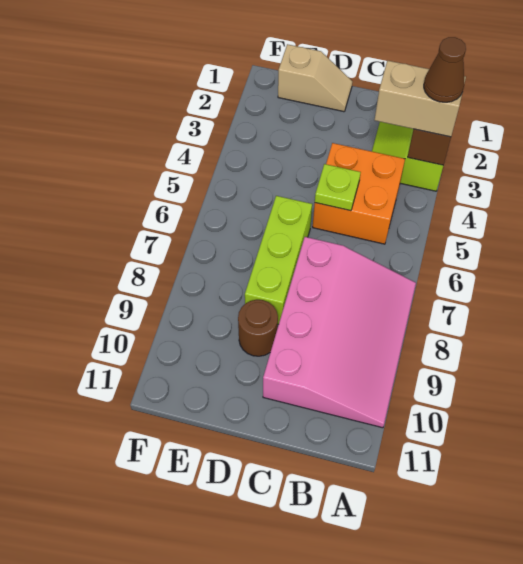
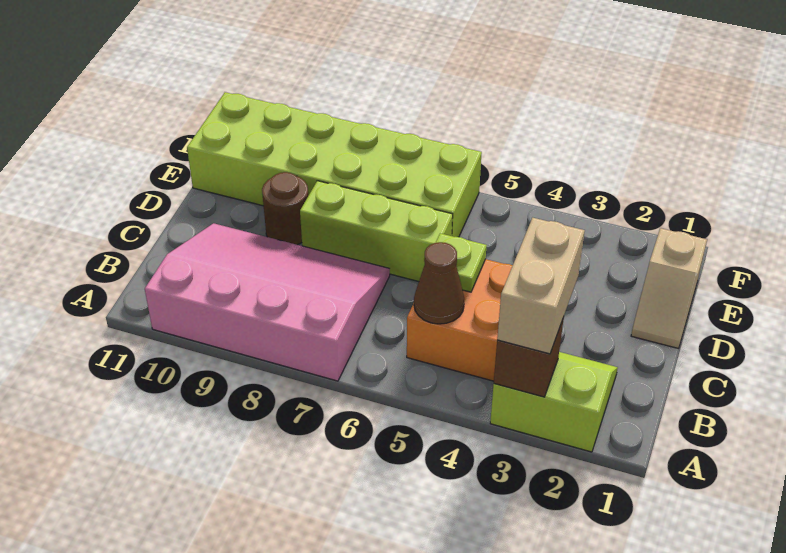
brown cone A3 level 4 -> brown cone B5 level 2
pink slope A7:C10 level 1 top C -> pink slope A7:C10 level 1 top A
none -> lime brick E6:F11 level 1

